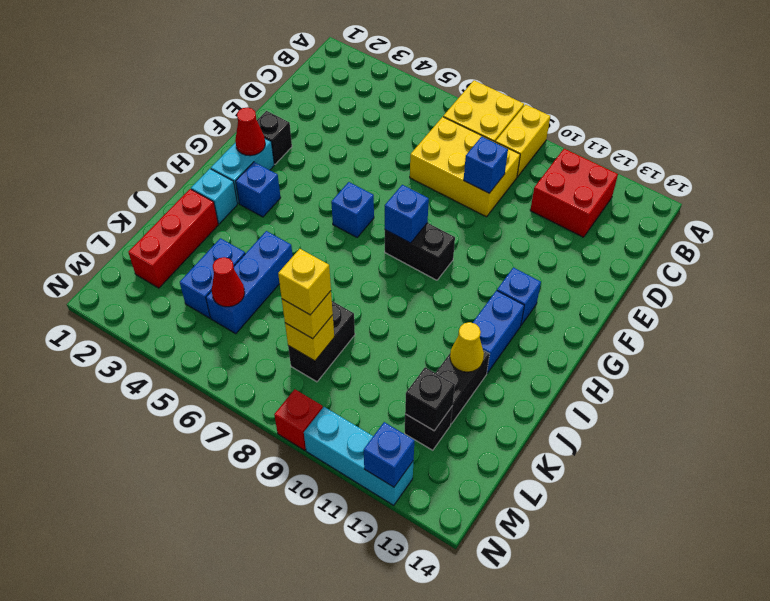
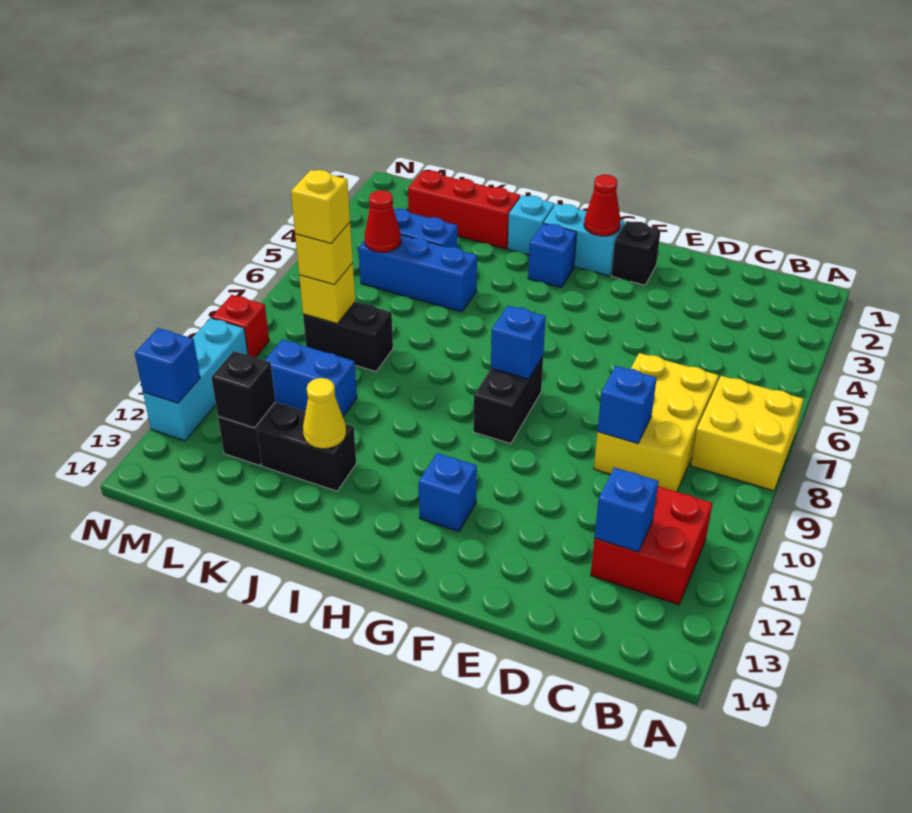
yellow brick A9:B9 level 1 -> none
blue brick G6 level 1 -> blue brick C12 level 2
blue brick H12:I12 level 1 -> blue brick K10:L10 level 1

